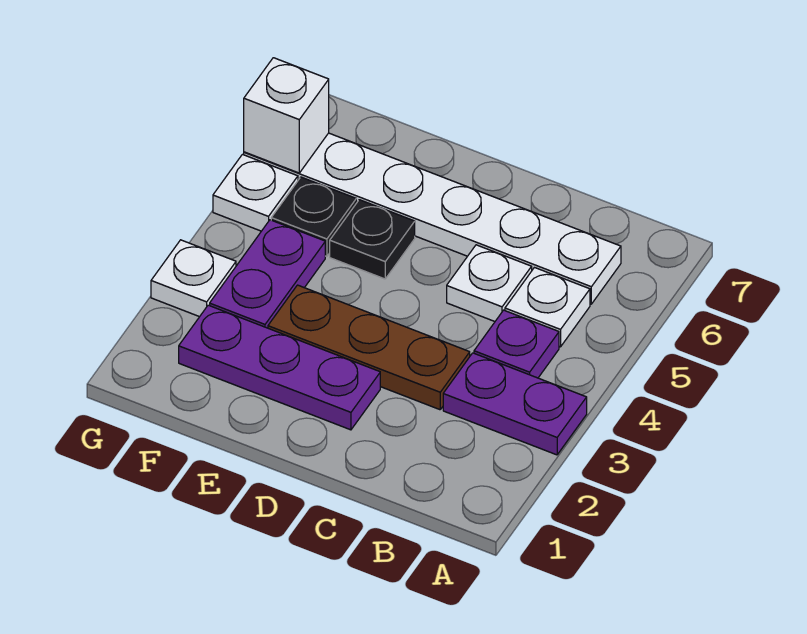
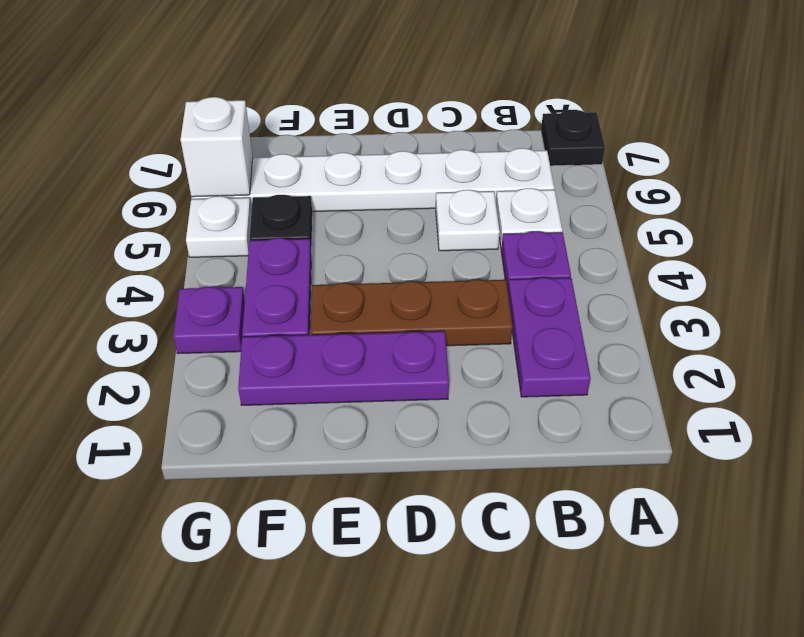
purple plate A3:B3 level 1 -> purple plate B2:B3 level 1
black plate E5 level 1 -> black plate A7 level 1
white plate G3 level 1 -> purple plate G3 level 1

